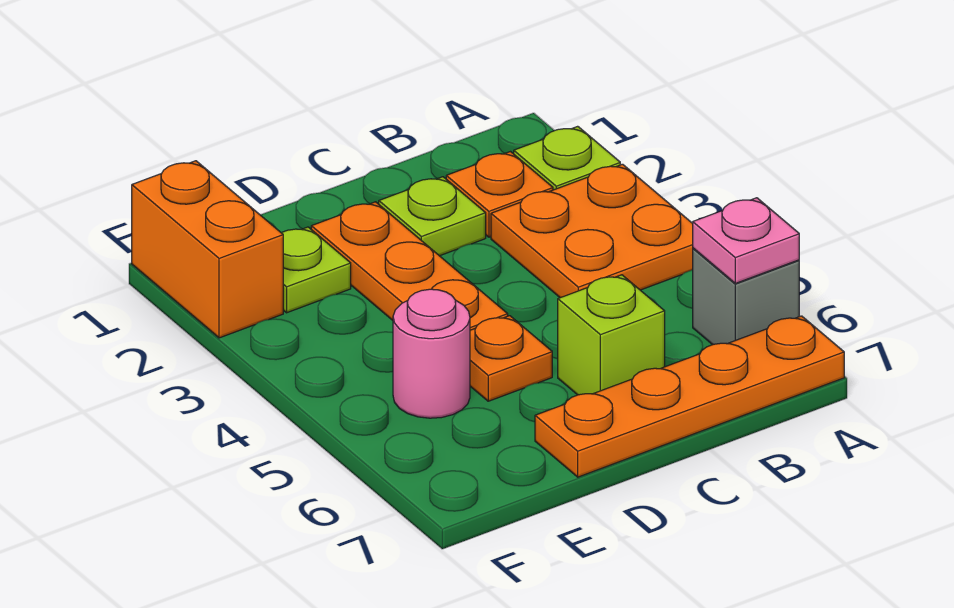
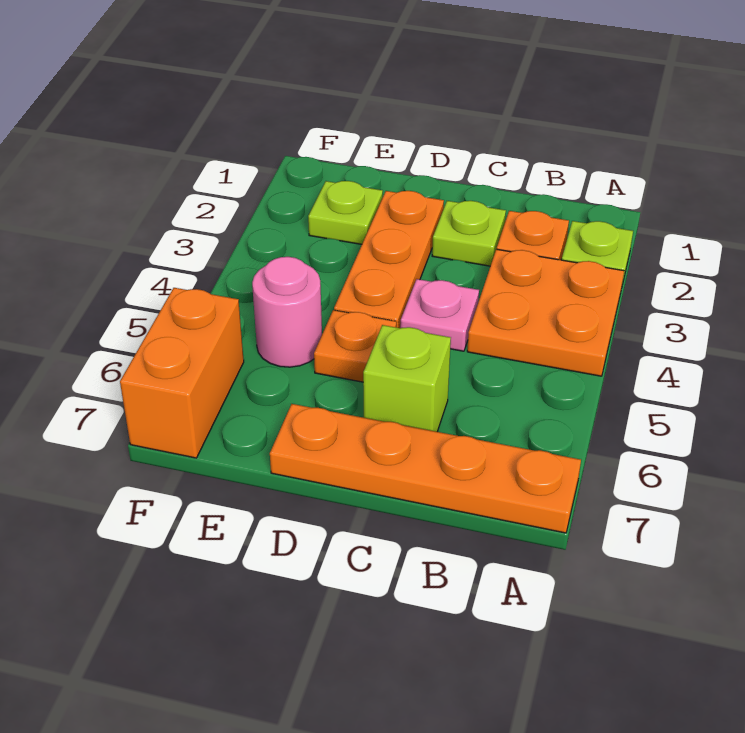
grey brick A6 level 1 -> none
pink plate A6 level 2 -> pink plate C4 level 1
orange brick F1:F2 level 1 -> orange brick F6:F7 level 1

